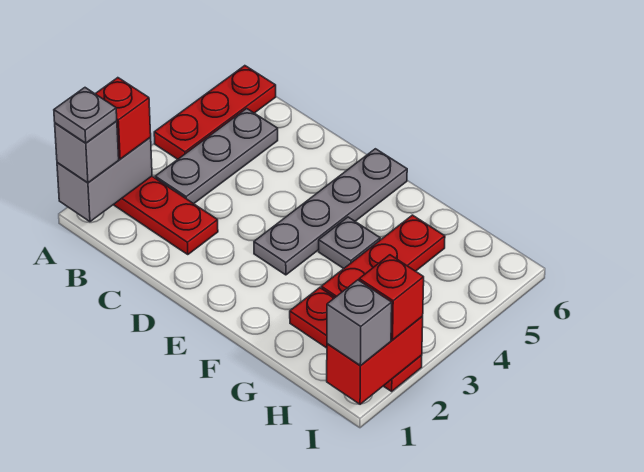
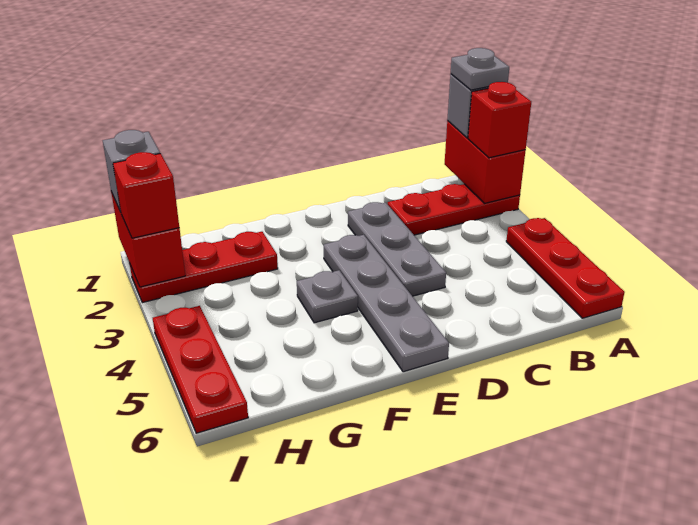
grey brick A1:A2 level 2 -> red brick A1:A2 level 2
grey plate B3:B5 level 1 -> grey plate D2:D4 level 1
red plate G3:G5 level 1 -> red plate I4:I6 level 1

